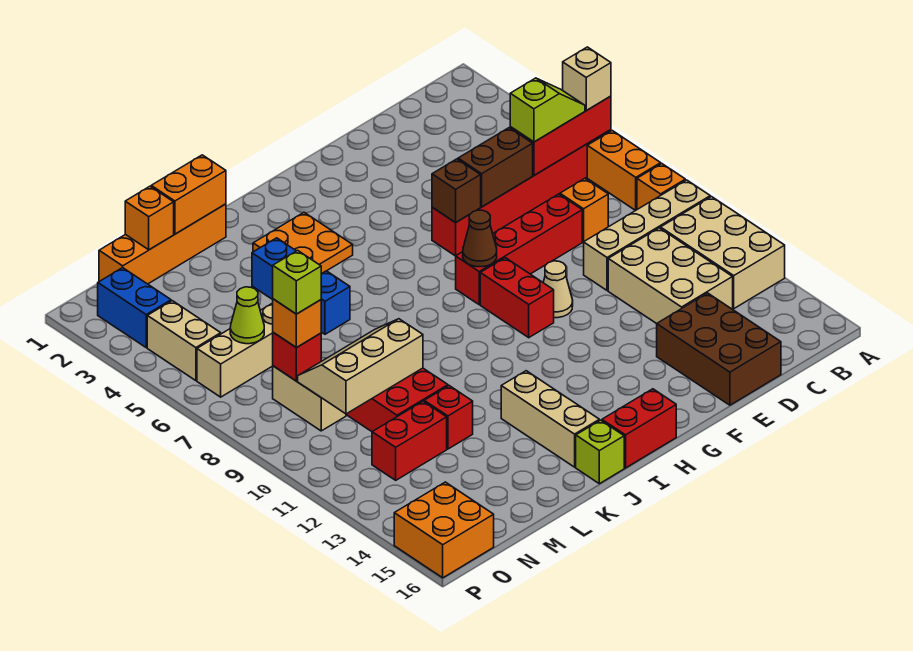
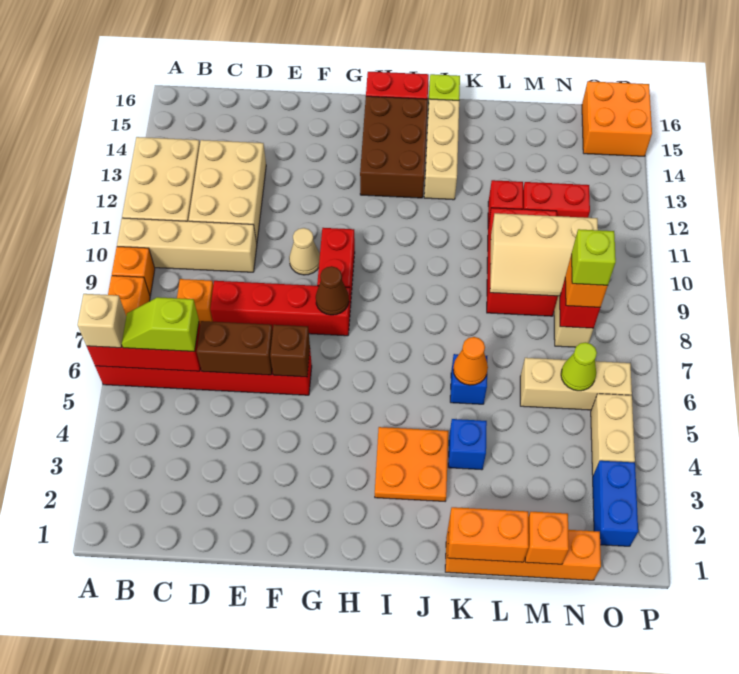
brown brick D14:E16 level 1 -> brown brick H13:I15 level 1
none -> orange cone K6 level 2

